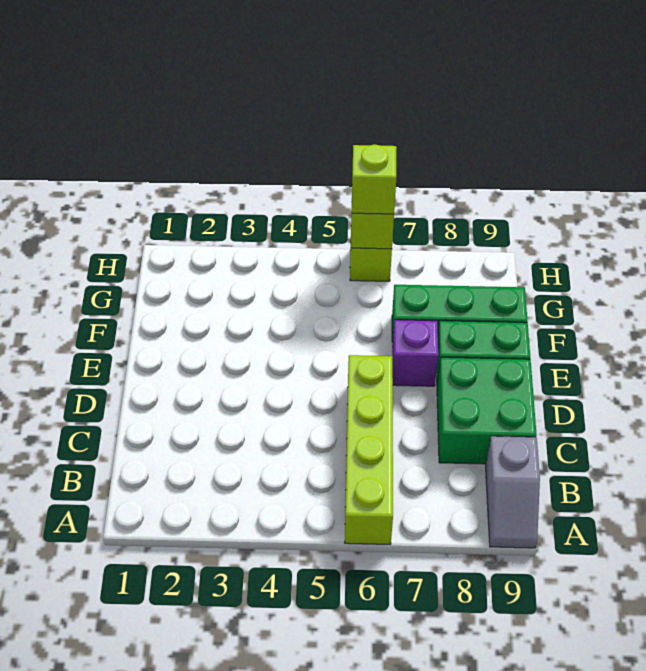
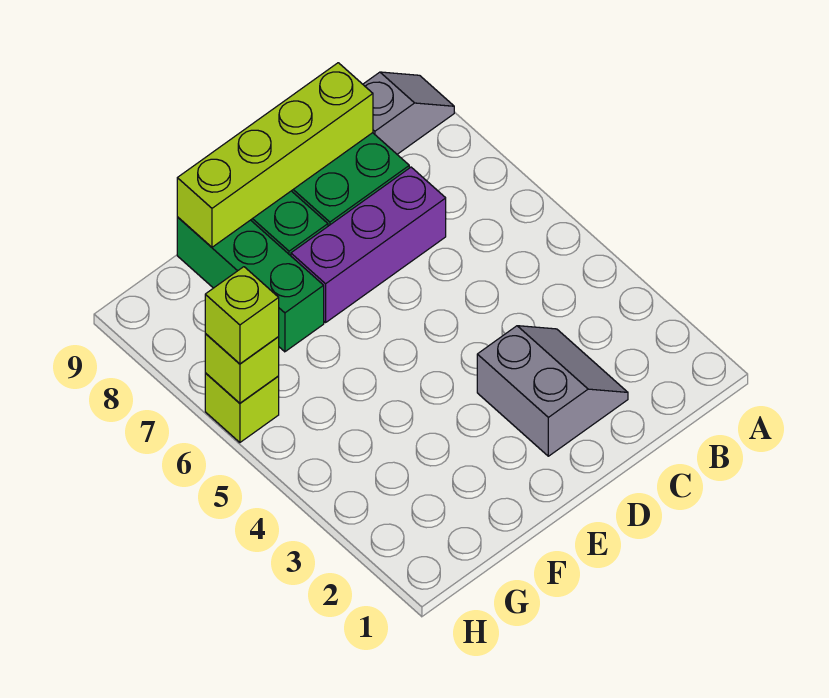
lime brick A6:D6 level 1 -> lime brick C9:F9 level 2
none -> grey slope C2:D3 level 1 top D
purple brick E7 level 1 -> purple brick C7:E7 level 1

